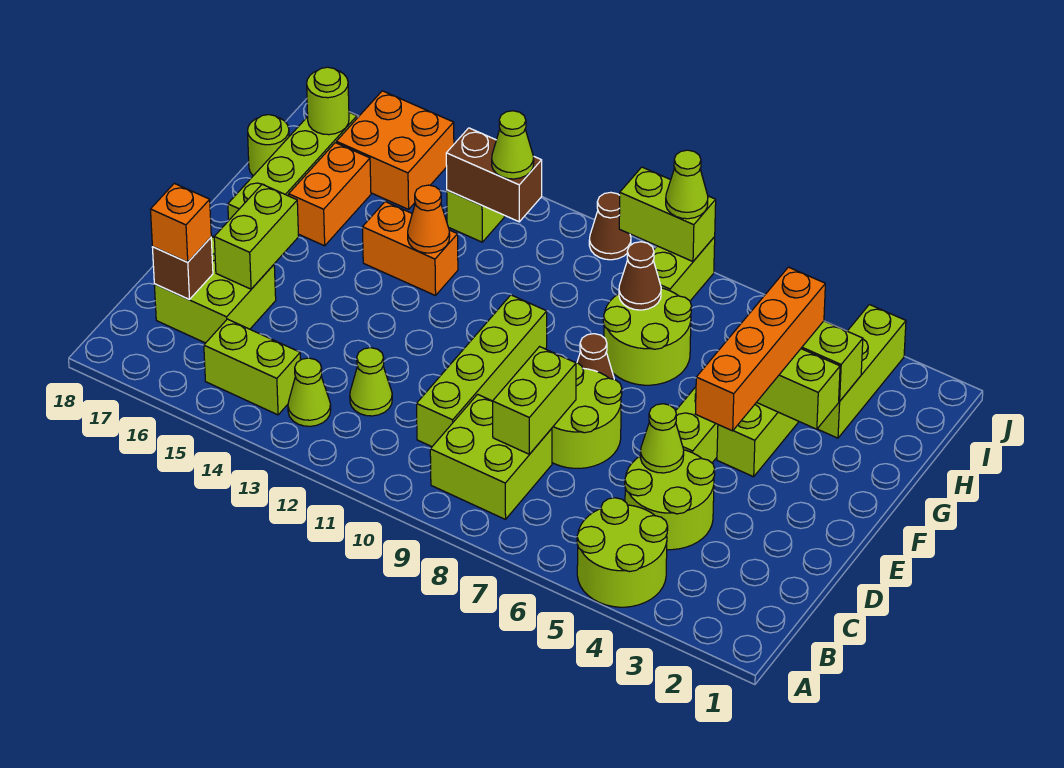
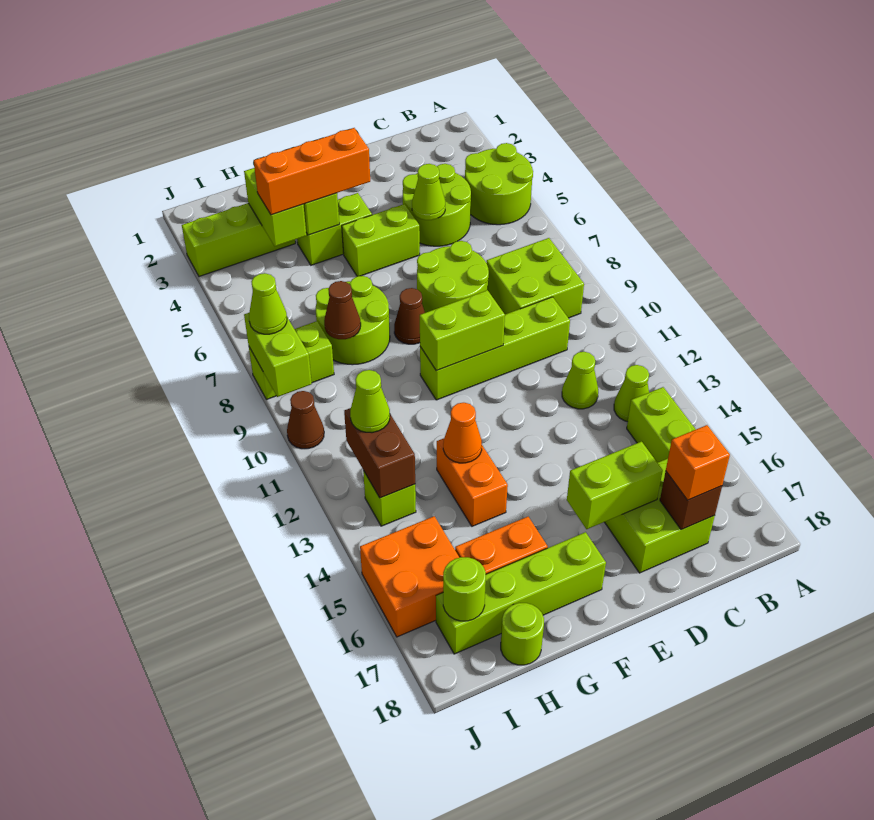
lime brick C8:D8 level 2 -> lime brick E10:F10 level 2
orange brick E4:H4 level 3 -> orange brick F4:H4 level 3

